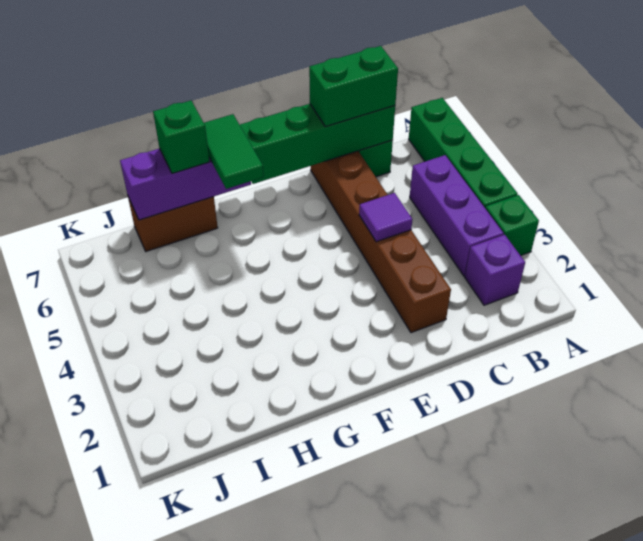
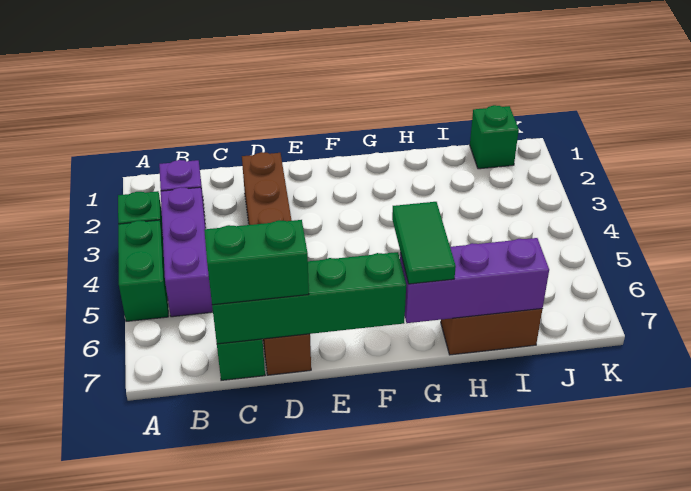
green brick A4:A7 level 1 -> green brick A4:A5 level 1
purple tile D4 level 2 -> none
green brick H7 level 3 -> green brick J1 level 1

